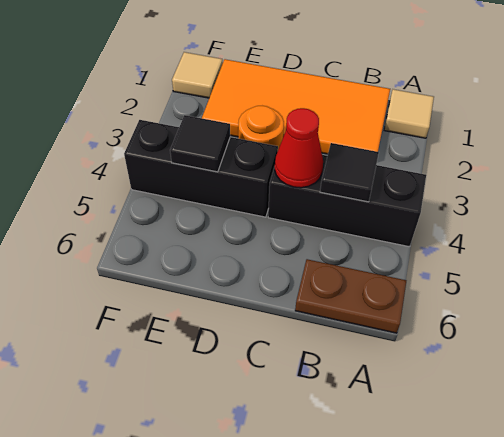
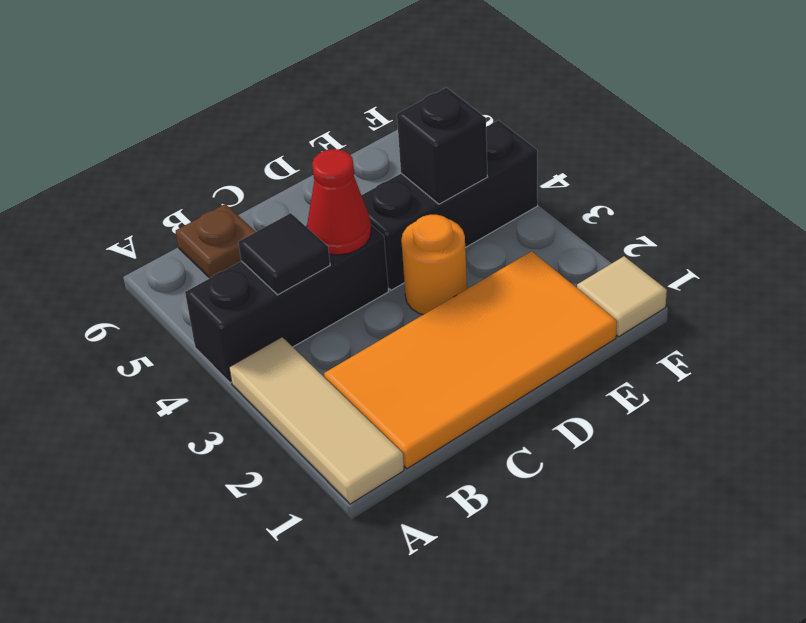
tan tile A1 level 1 -> tan tile A1:A3 level 1
brown plate A6:B6 level 1 -> brown plate B6 level 1
black tile E4 level 2 -> black brick E4 level 2

